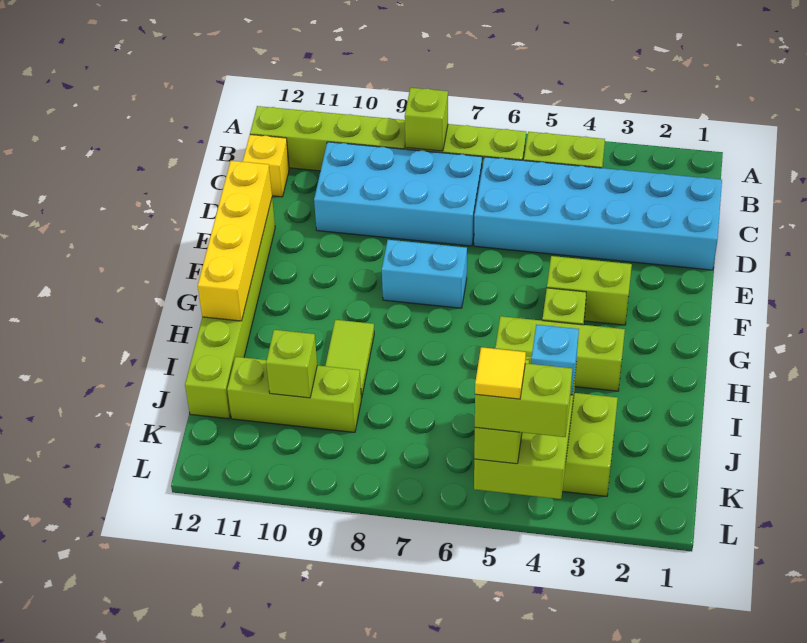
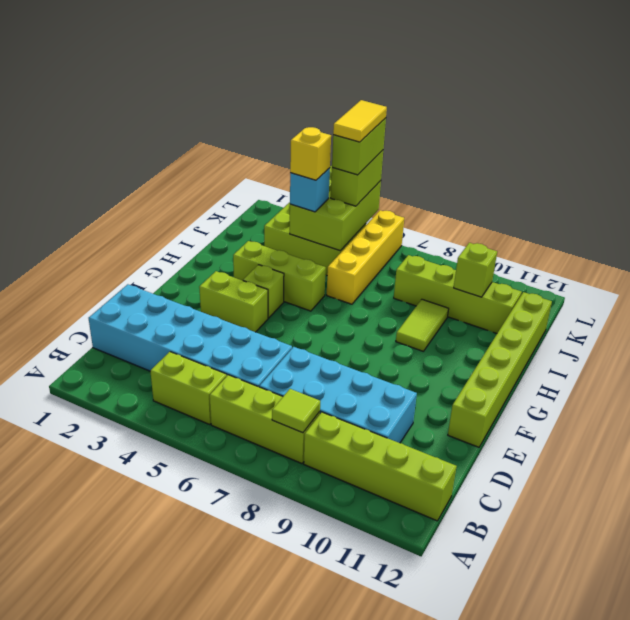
lime brick B8 level 2 -> lime tile B8 level 2
yellow brick C12 level 1 -> yellow brick J4 level 4
yellow brick E12:H12 level 2 -> yellow brick I6:L6 level 1
cyan brick F7:F8 level 1 -> none
lime brick J9:J11 level 1 -> lime brick J8:J11 level 1
lime brick L4:L5 level 4 -> lime brick K5:L5 level 4
yellow tile L5 level 5 -> yellow tile K5:L5 level 5

